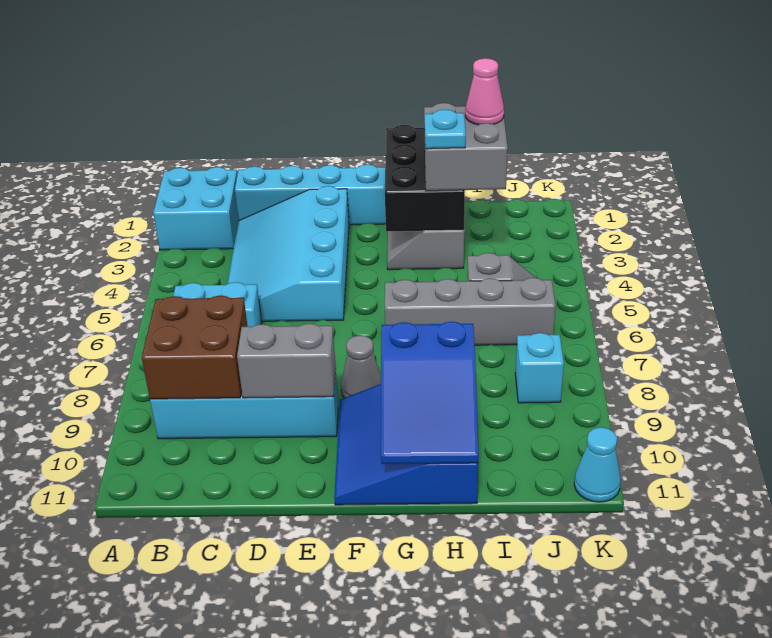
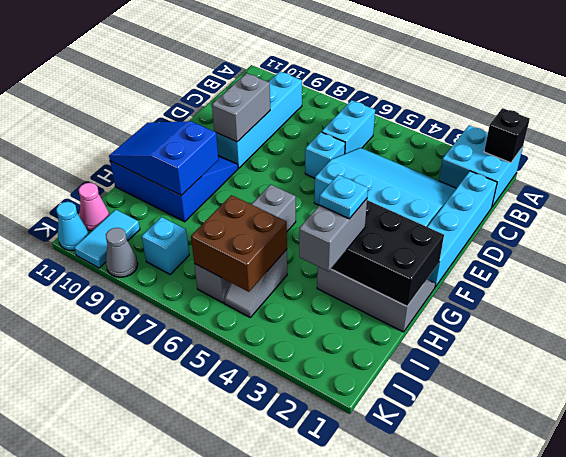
none -> black brick A1 level 2
brown brick B8:C9 level 2 -> brown brick I5:J6 level 2
none -> cyan brick D6 level 1
grey cone F8 level 1 -> grey cone K9 level 1
grey brick H2:I3 level 3 -> grey brick H3:I3 level 3
pink cone I2 level 4 -> pink cone J11 level 1
none -> cyan tile J10:K10 level 1

